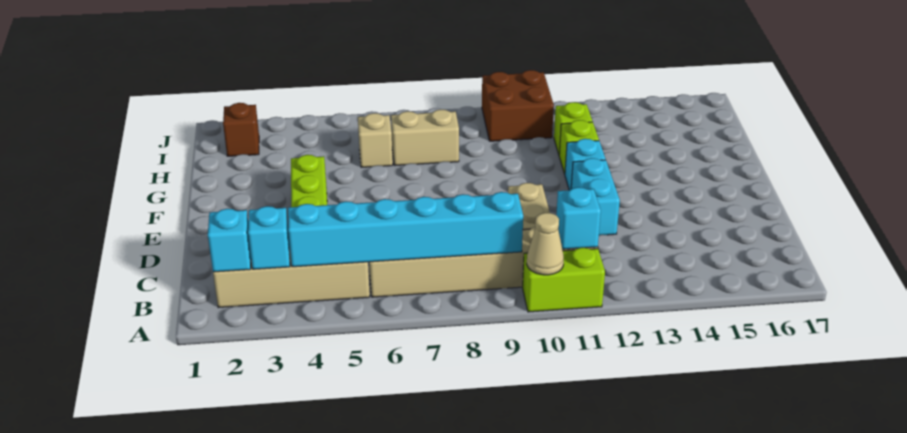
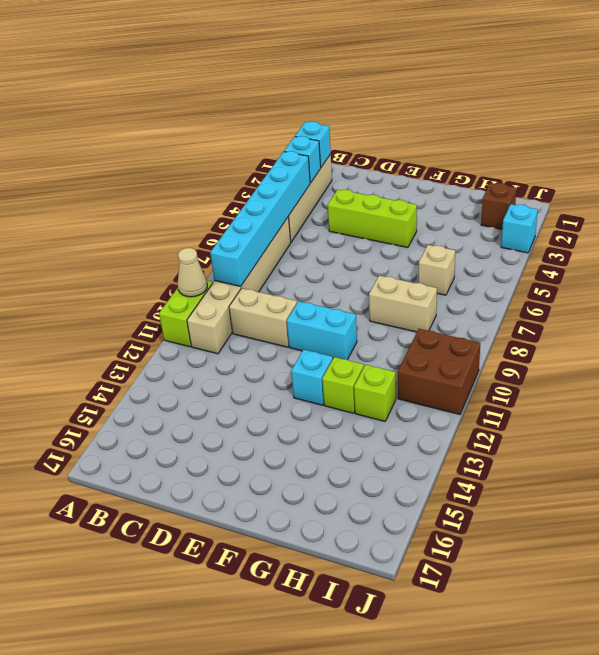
cyan brick B11 level 2 -> cyan brick J3 level 1
cyan brick D12:E12 level 1 -> cyan brick E10:F10 level 1
tan brick H7:H8 level 1 -> tan brick G8:H8 level 1

